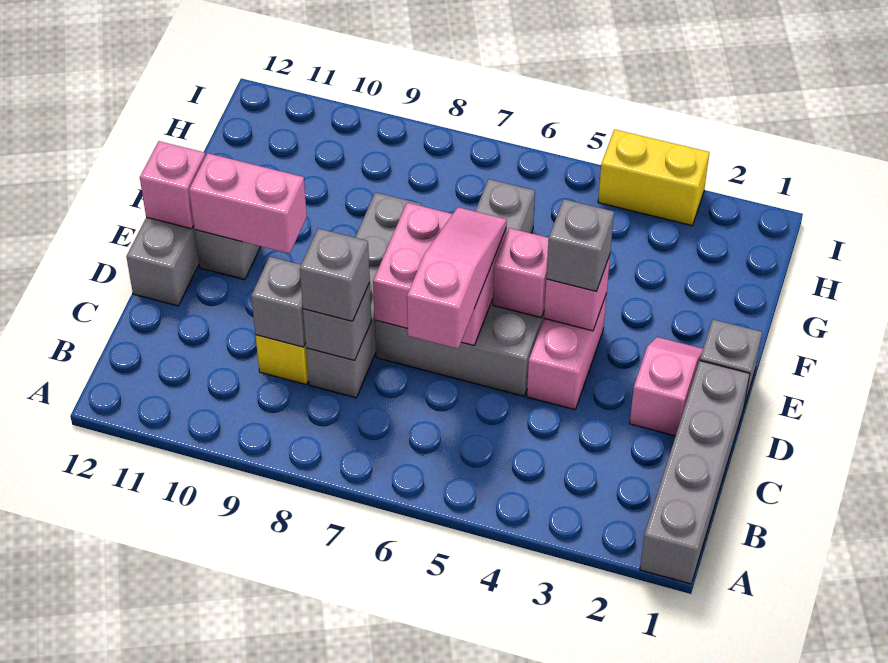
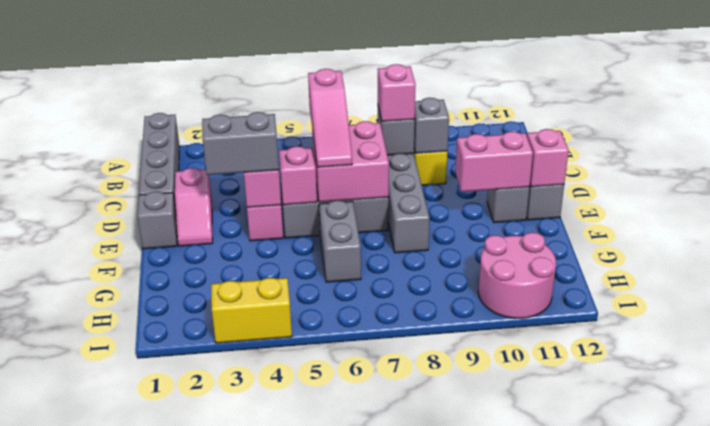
grey brick C8 level 3 -> pink brick C8 level 3
grey brick E4 level 3 -> grey brick E3:E4 level 3
none -> pink round brick H10:I11 level 1

